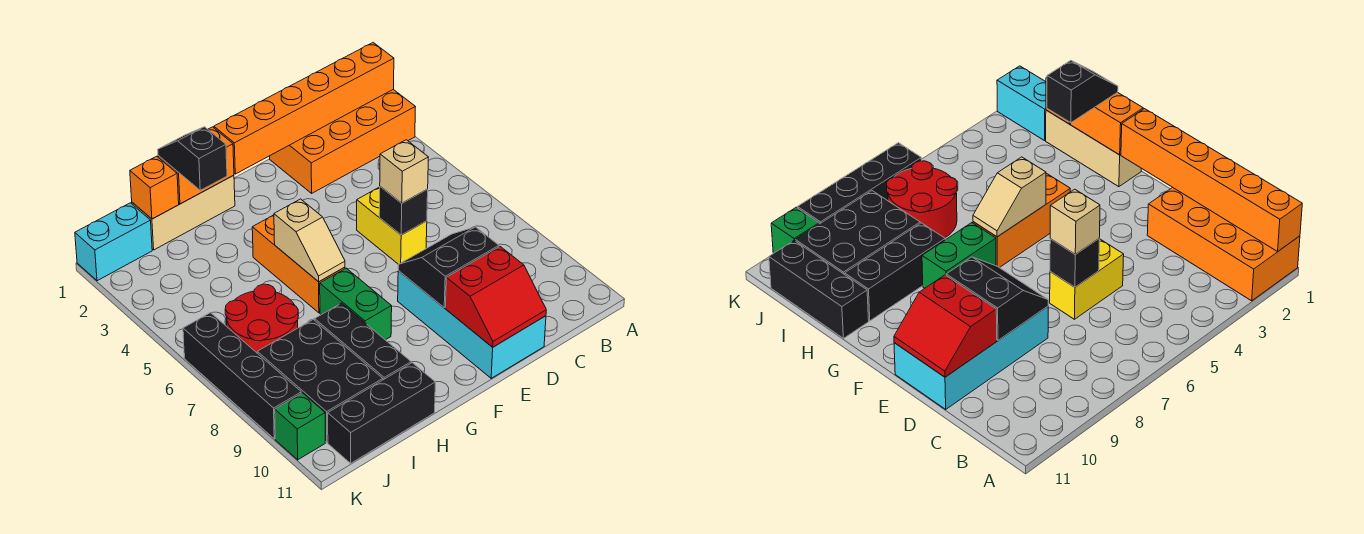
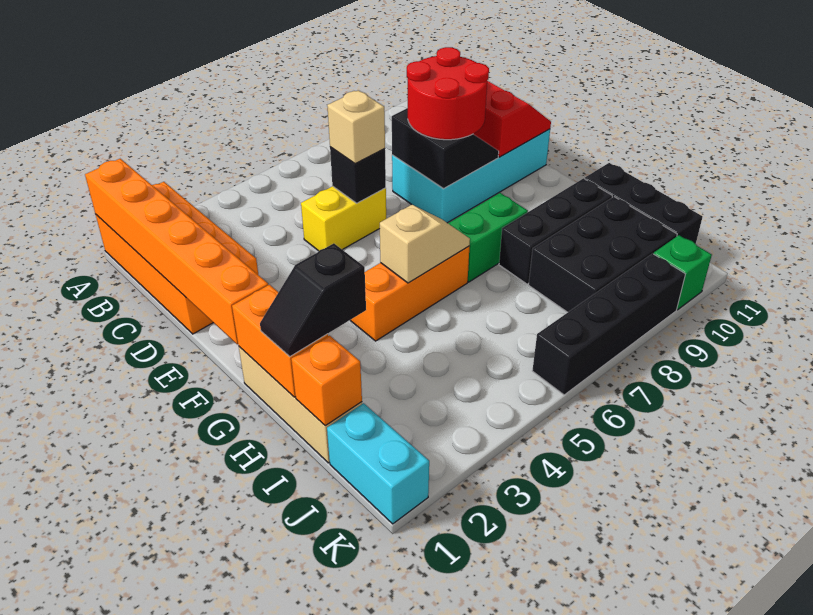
black slope D8:E9 level 2 top 9 -> black slope D8:E9 level 2 top 8
red round brick I6:J7 level 1 -> red round brick D8:E9 level 3

